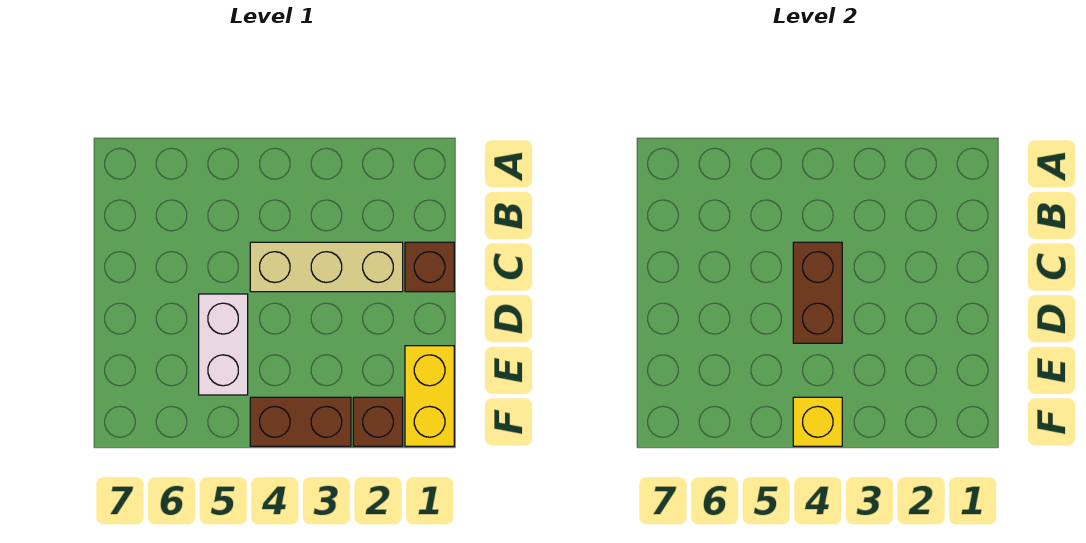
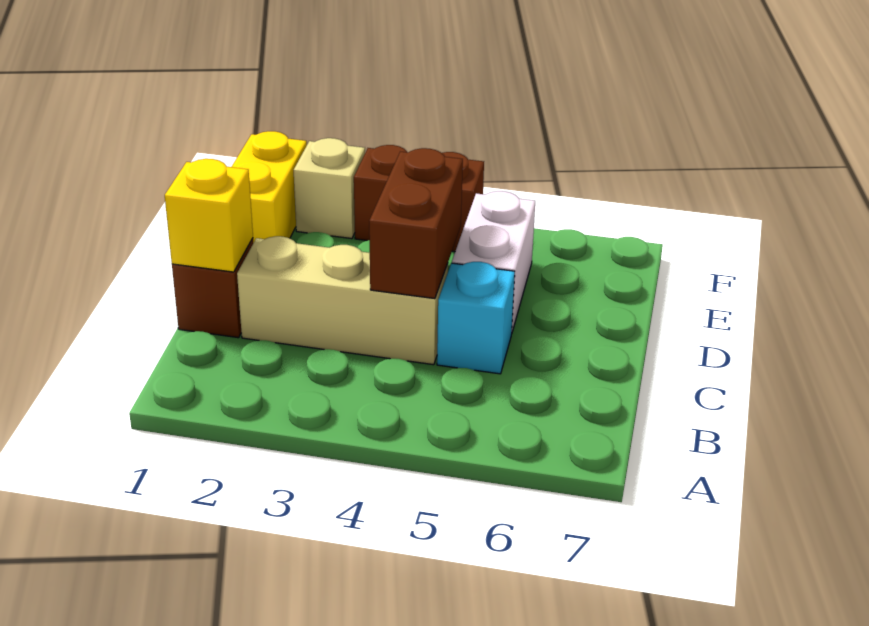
none -> cyan brick C5 level 1
brown brick F2 level 1 -> tan brick F2 level 1
yellow brick F4 level 2 -> yellow brick C1 level 2

